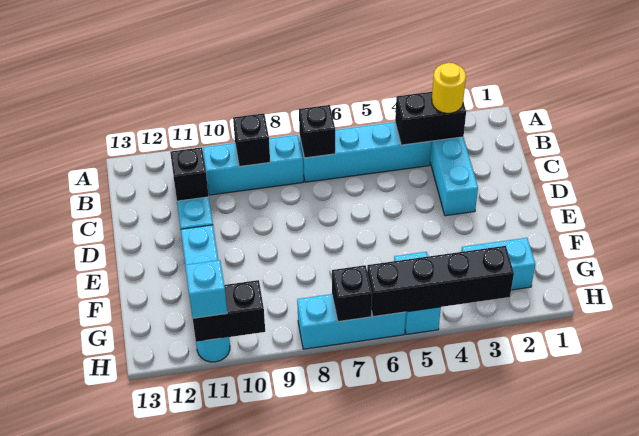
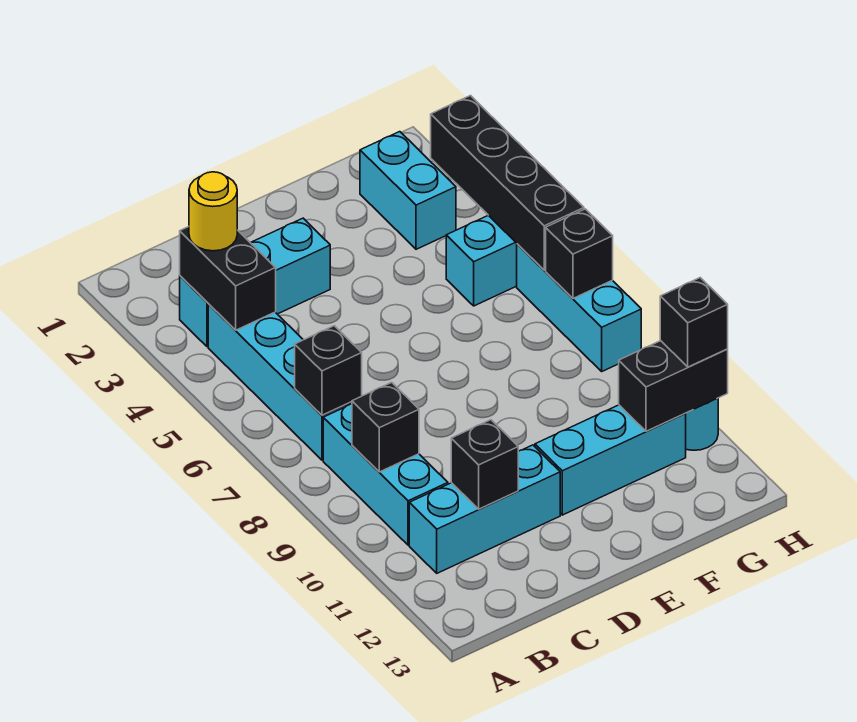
black brick H10:H11 level 2 -> black brick G11:H11 level 2
cyan brick H11 level 3 -> black brick H11 level 3

